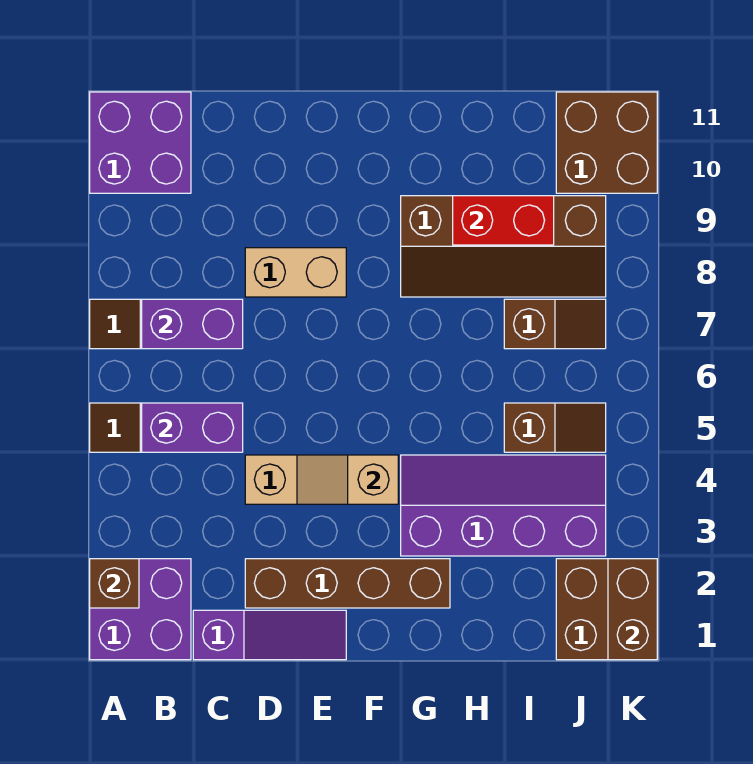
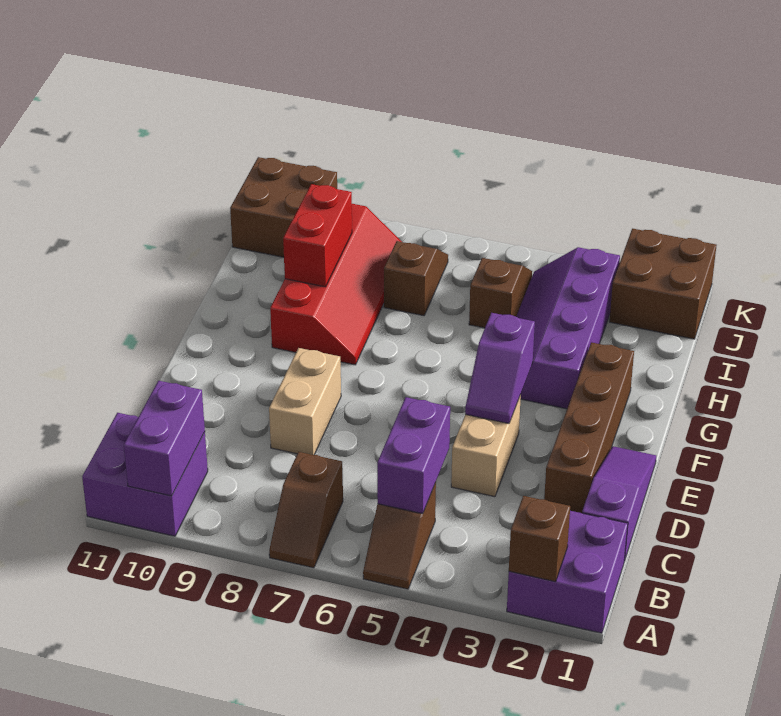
purple brick B7:C7 level 2 -> purple brick A10:B10 level 2
tan slope E4:F4 level 2 top F -> purple slope E4:F4 level 2 top F
brown slope G8:J9 level 1 top 9 -> red slope G8:J9 level 1 top 9
brown brick K1:K2 level 2 -> none

